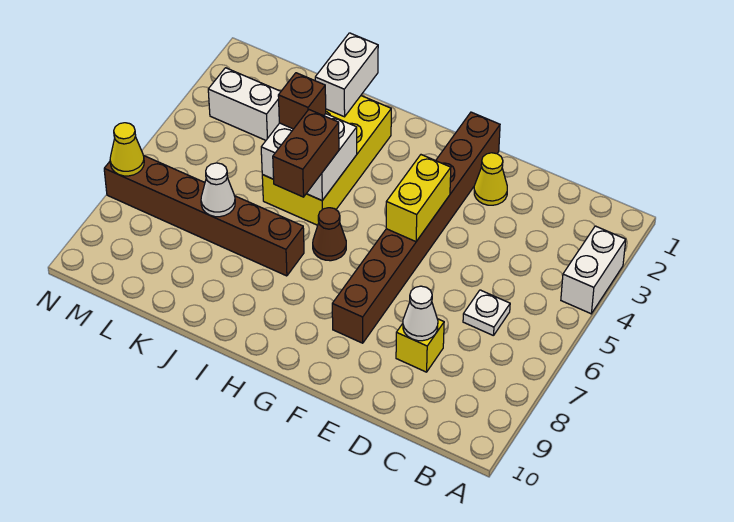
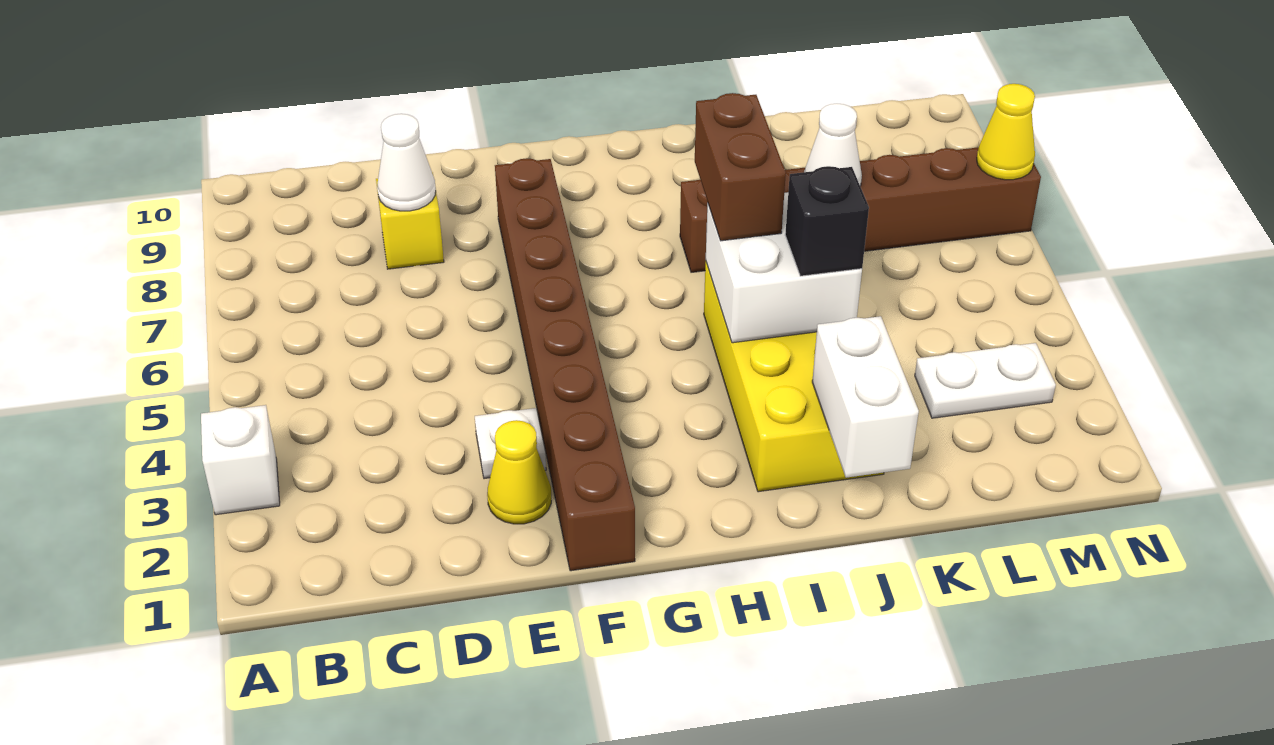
white brick A3:A4 level 1 -> white brick A3 level 1
white plate C6 level 1 -> white plate E3 level 1
yellow brick F4:F5 level 2 -> none
brown cone H6 level 1 -> none
brown brick J4 level 3 -> black brick J4 level 3
white brick L3:M3 level 1 -> white plate L3:M3 level 1

